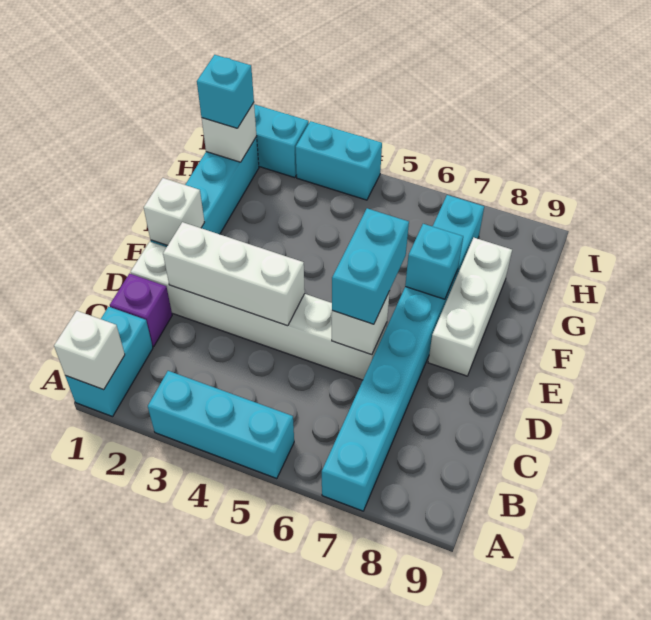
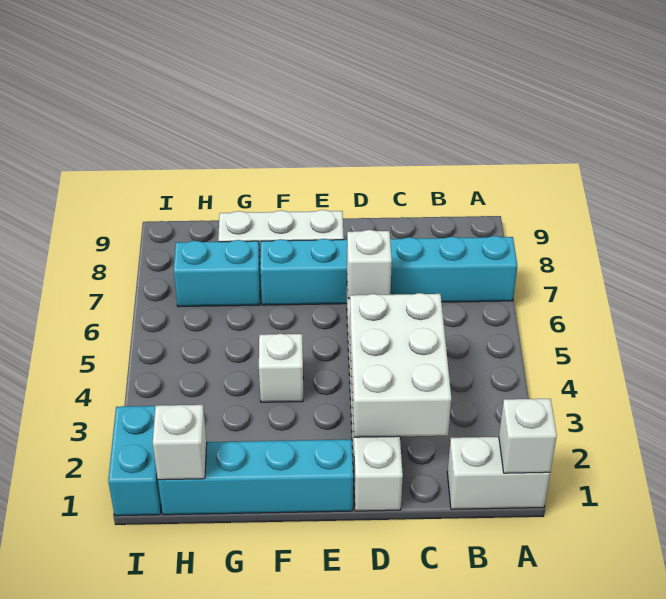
cyan brick A1:B1 level 1 -> white brick A1:B1 level 1
cyan brick A3:A5 level 1 -> none
purple brick C1 level 1 -> none
white brick D2:D4 level 2 -> white brick C2:D4 level 2
cyan brick D6:E6 level 3 -> none
white brick E1 level 2 -> white brick F4 level 1
cyan brick F7 level 2 -> none
cyan brick H1 level 3 -> none
cyan brick I3:I4 level 1 -> none

